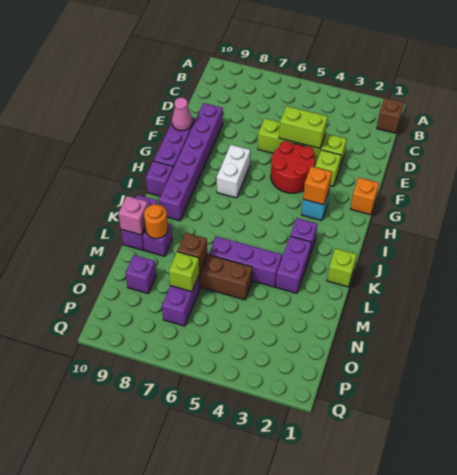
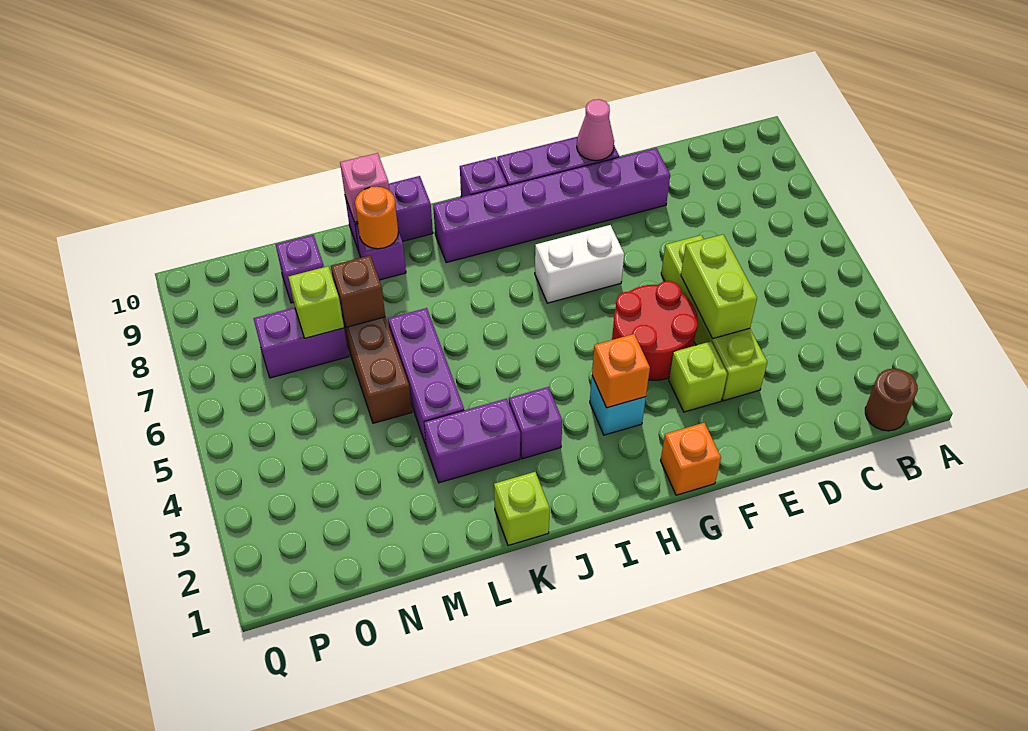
brown brick B1 level 1 -> brown round brick B1 level 1

